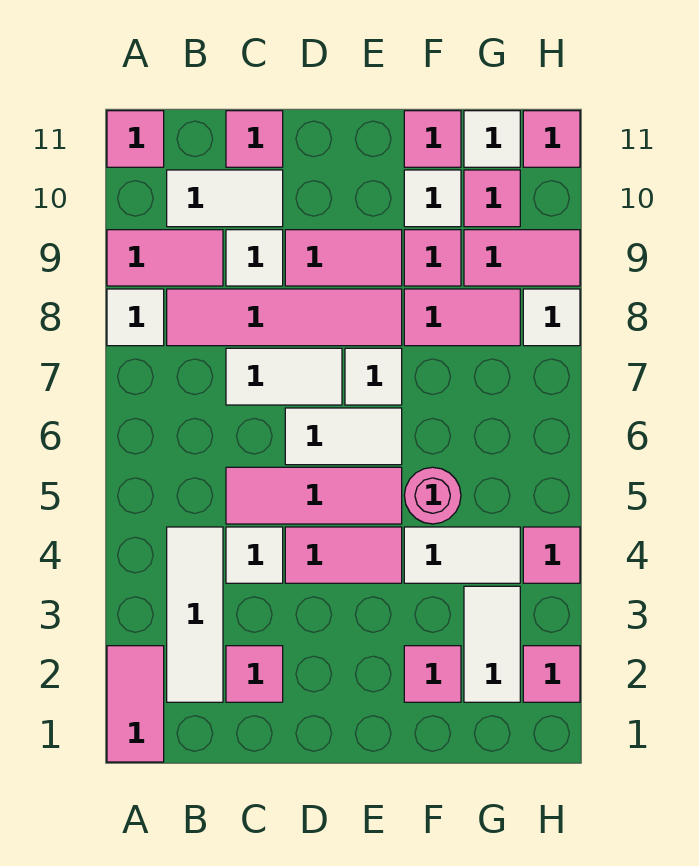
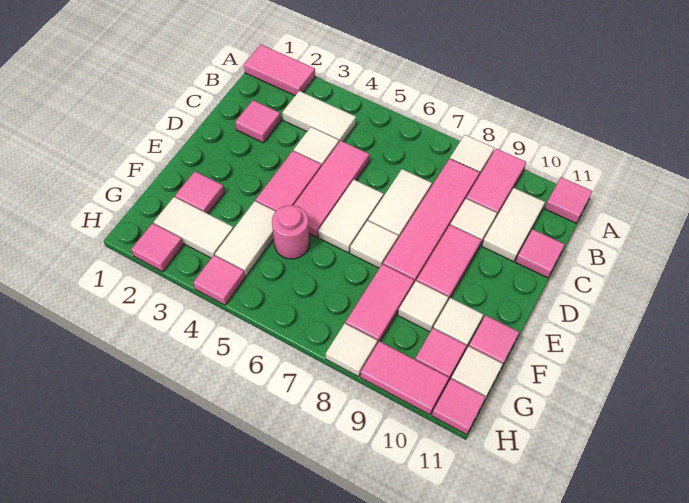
white tile B2:B4 level 1 -> white tile B3:B4 level 1
pink tile F9 level 1 -> white tile F9 level 1
pink tile G9:H9 level 1 -> pink tile H9:H10 level 1

